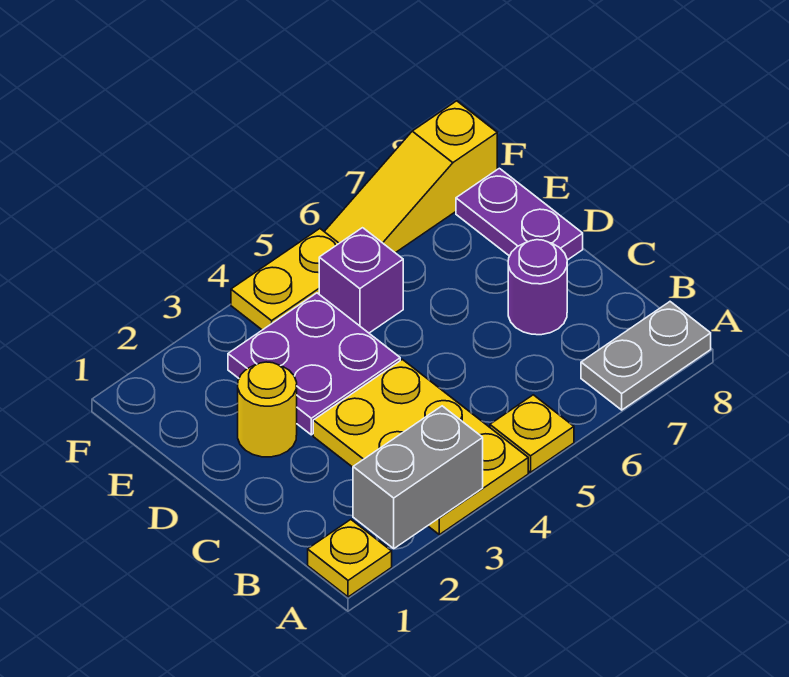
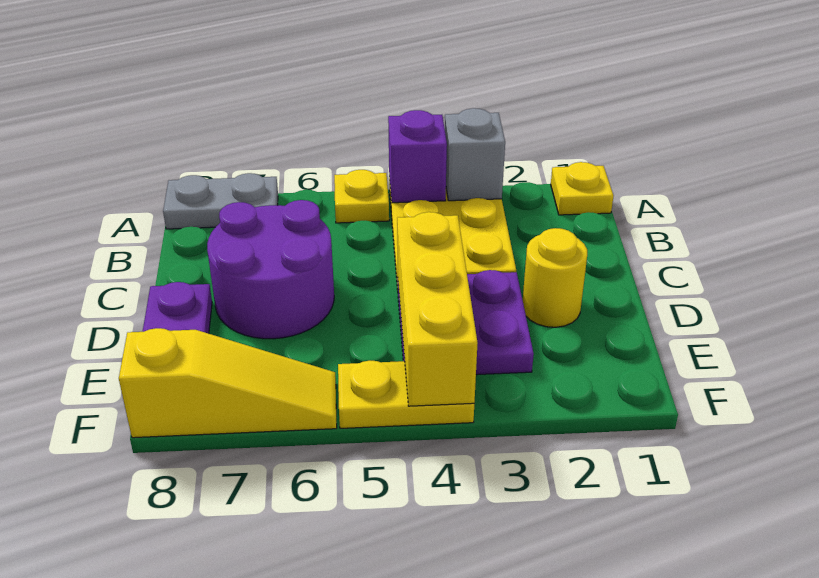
grey brick A2:A3 level 2 -> grey brick A3 level 2
purple round brick C7 level 1 -> purple round brick C6:D7 level 1
none -> yellow brick D4:F4 level 2
purple brick E5 level 1 -> purple brick A4 level 2

